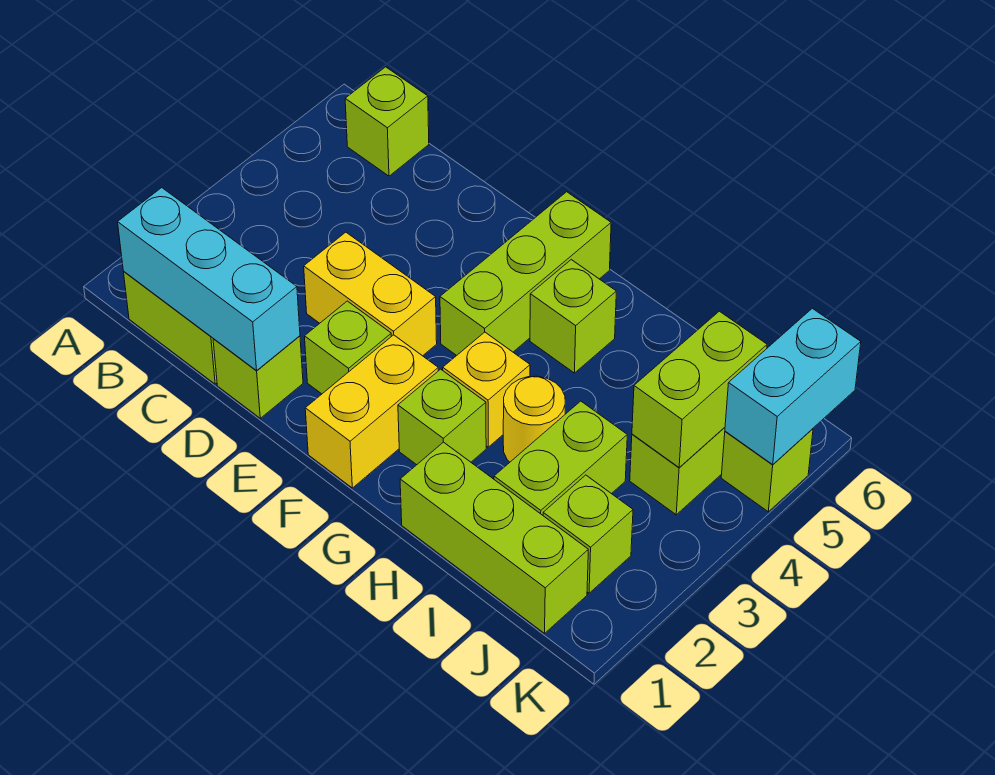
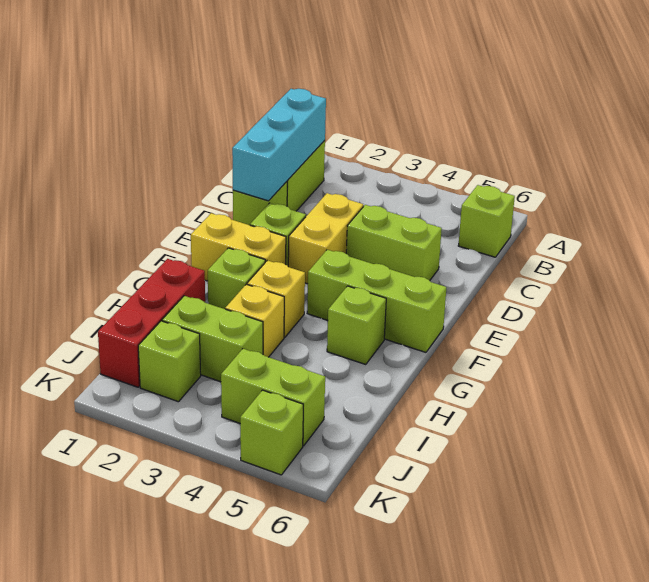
lime brick H1:J1 level 1 -> red brick H1:J1 level 1
yellow round brick H3 level 1 -> yellow brick H3 level 1
lime brick J4:J5 level 2 -> lime brick D4:D5 level 1
cyan brick K5:K6 level 2 -> none

